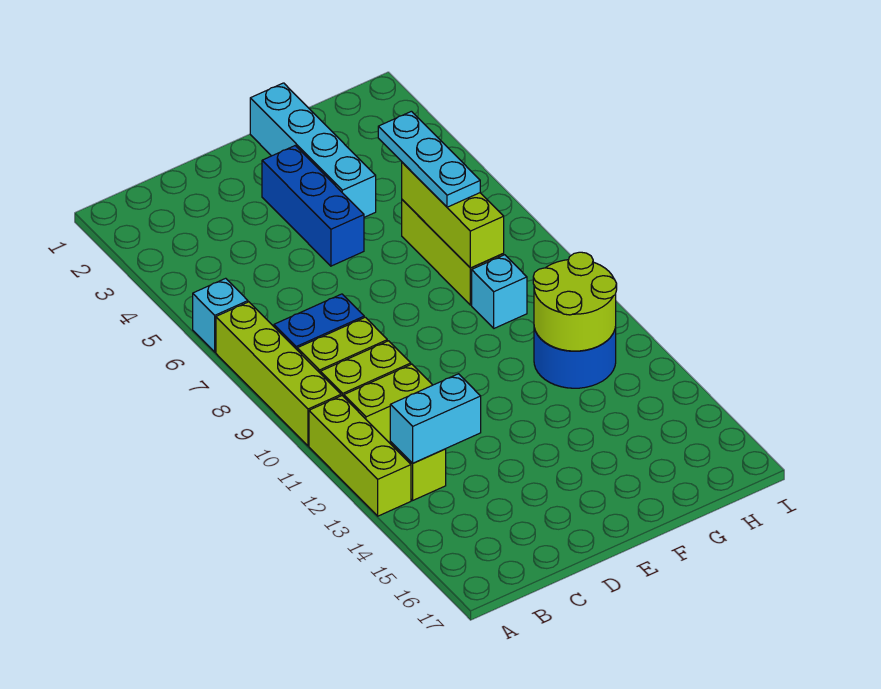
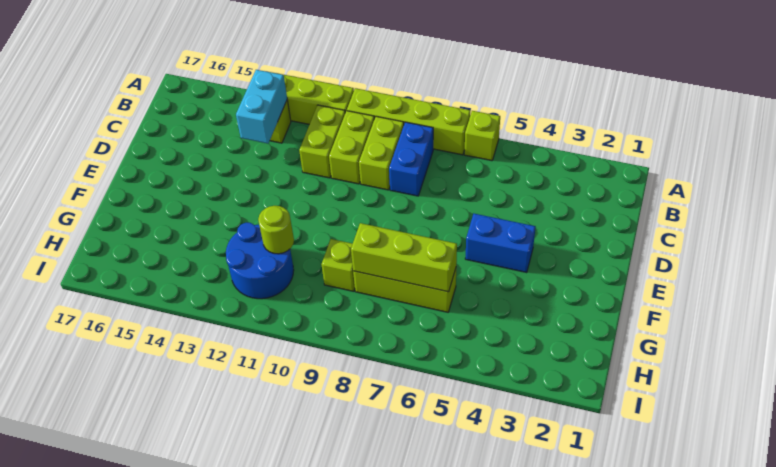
cyan brick A6 level 1 -> lime brick A6 level 1
blue brick E3:E5 level 1 -> blue brick E4:E5 level 1
cyan brick F1:F4 level 1 -> none
cyan plate G5:G7 level 3 -> none
cyan brick G9 level 1 -> lime brick G9 level 1
lime round brick G11:H12 level 2 -> lime round brick G11 level 2

